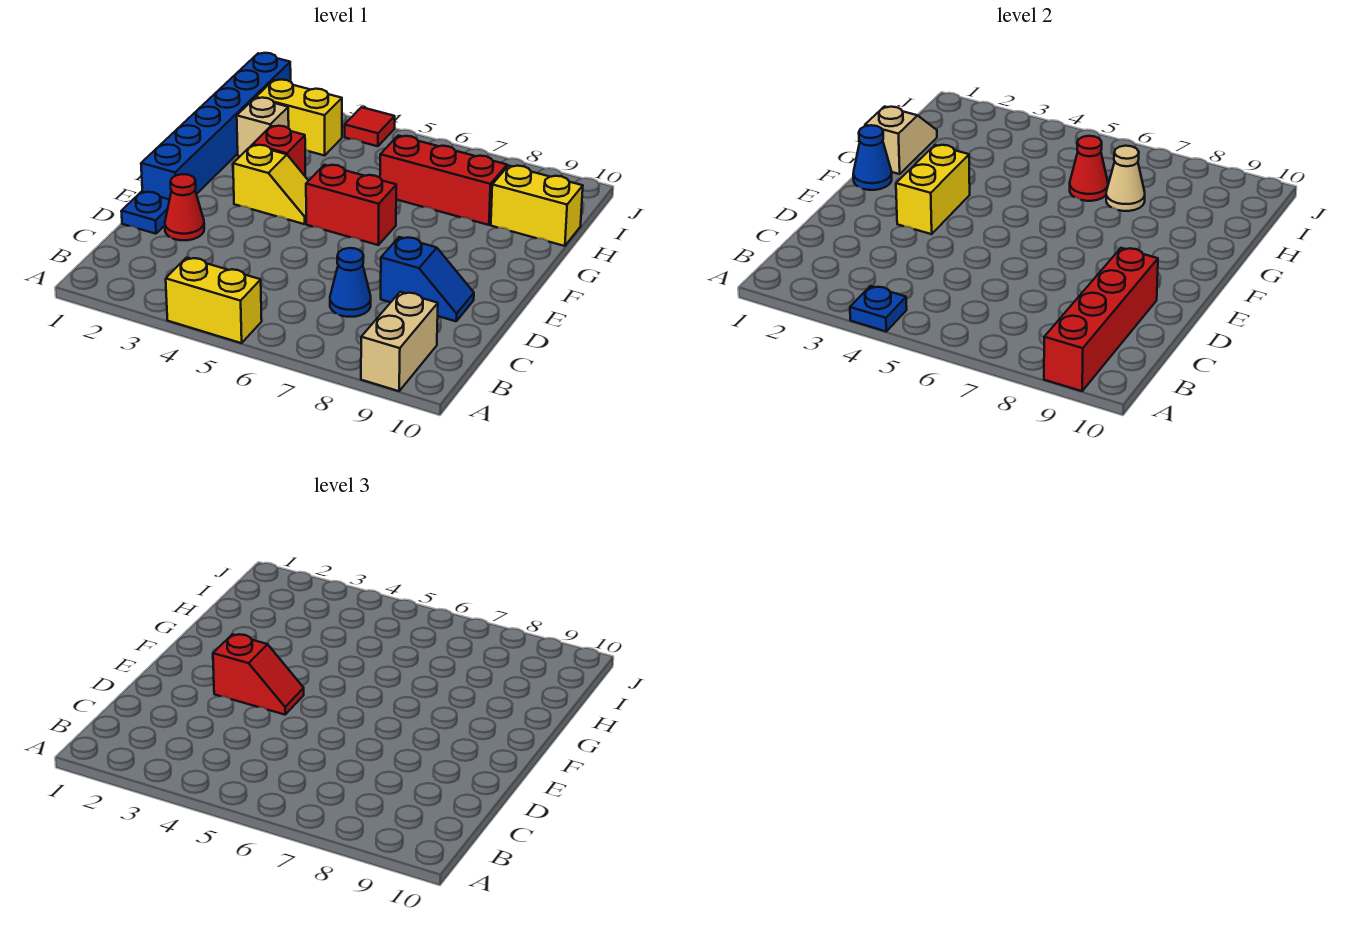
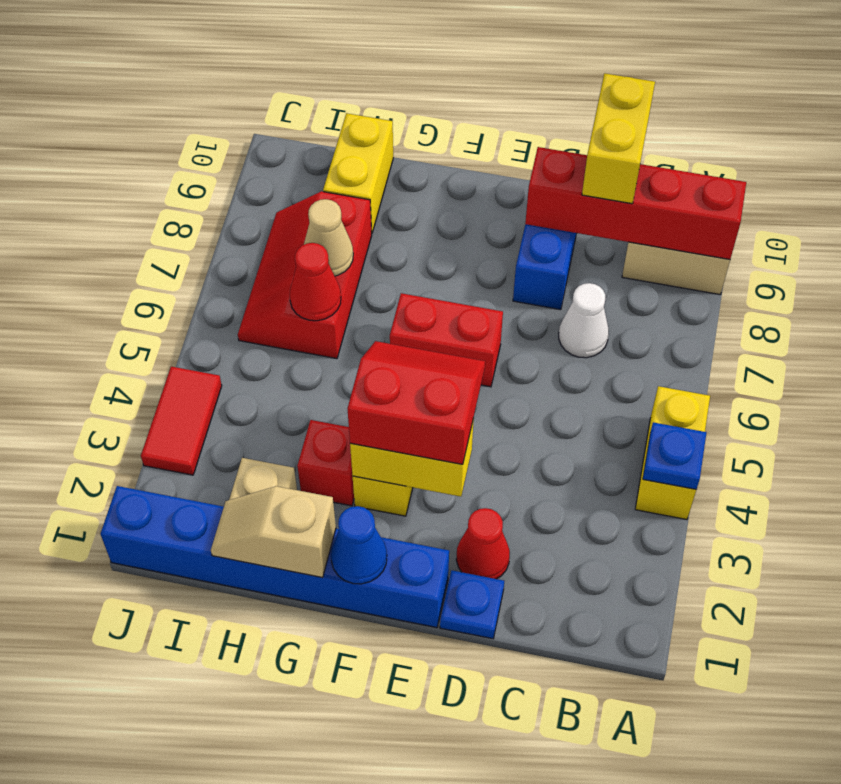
blue cone C7 level 1 -> white cone C7 level 1
red slope E3:E4 level 3 top 3 -> red slope E3:F4 level 3 top 3
red brick F5:F6 level 1 -> red brick E6:F6 level 1
yellow brick I2:I3 level 1 -> yellow brick C9:C10 level 3
red tile J4 level 1 -> red tile J3:J4 level 1

